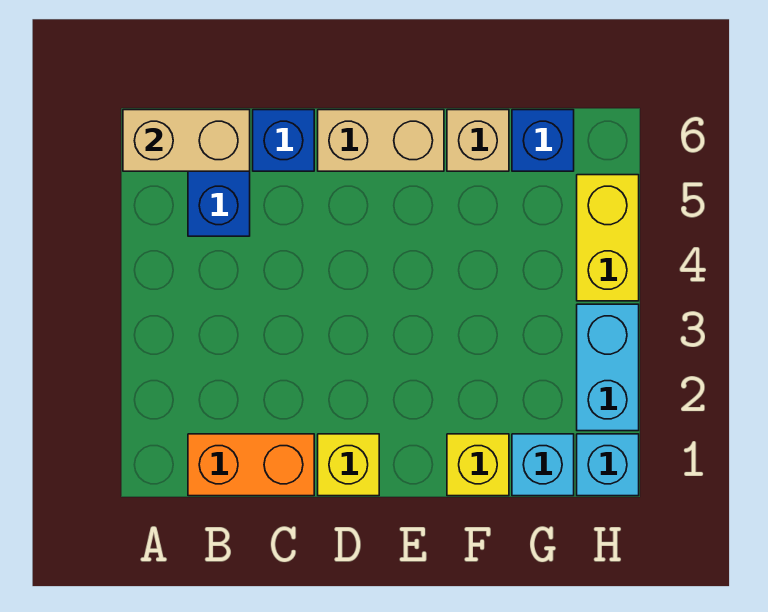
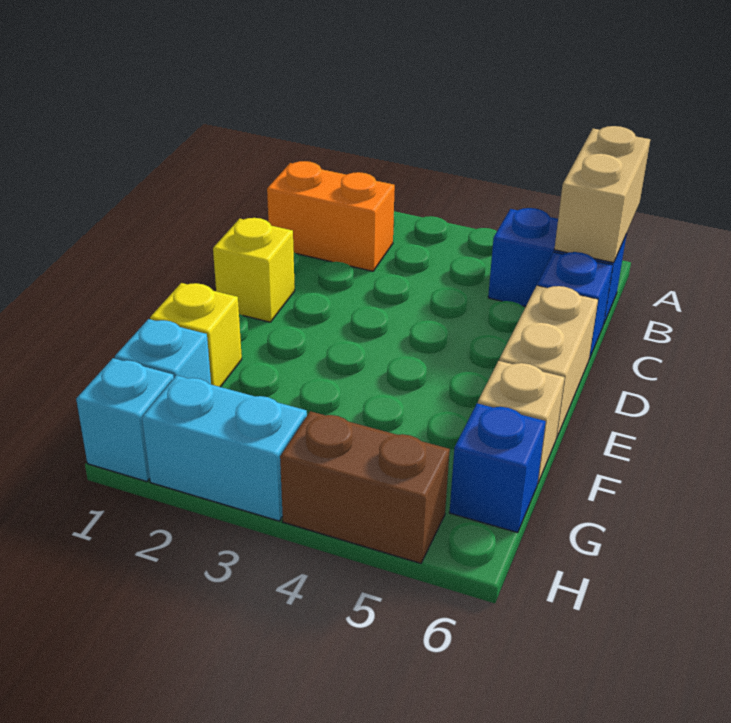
orange brick B1:C1 level 1 -> orange brick B1:B2 level 1
yellow brick H4:H5 level 1 -> brown brick H4:H5 level 1

